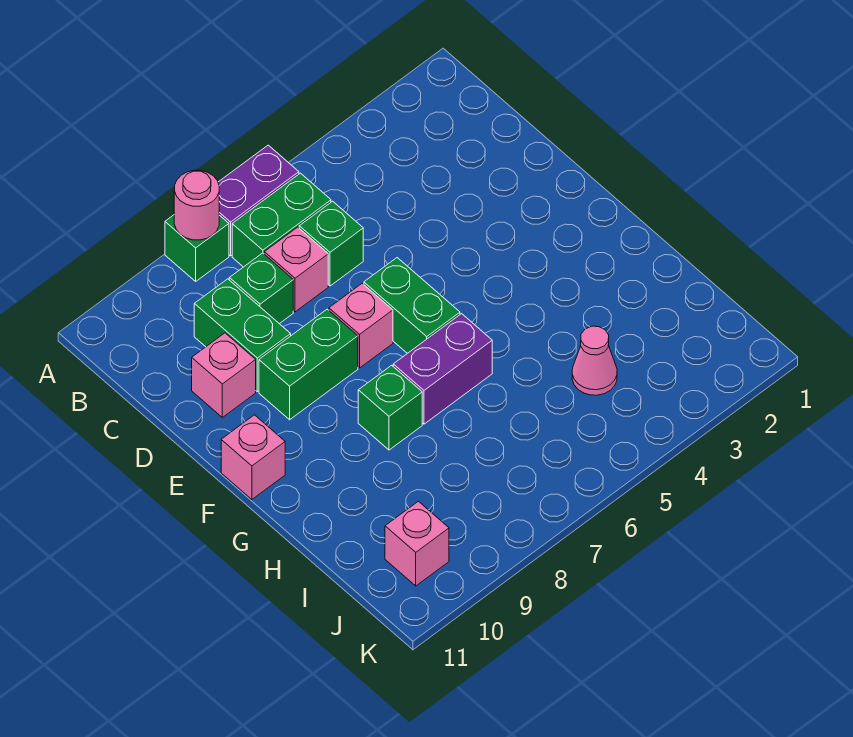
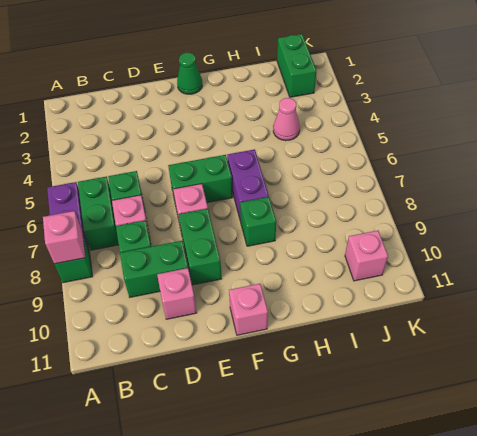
pink round brick A8 level 2 -> pink brick A8 level 2
none -> green cone F1 level 1
none -> green brick J1:J2 level 1

